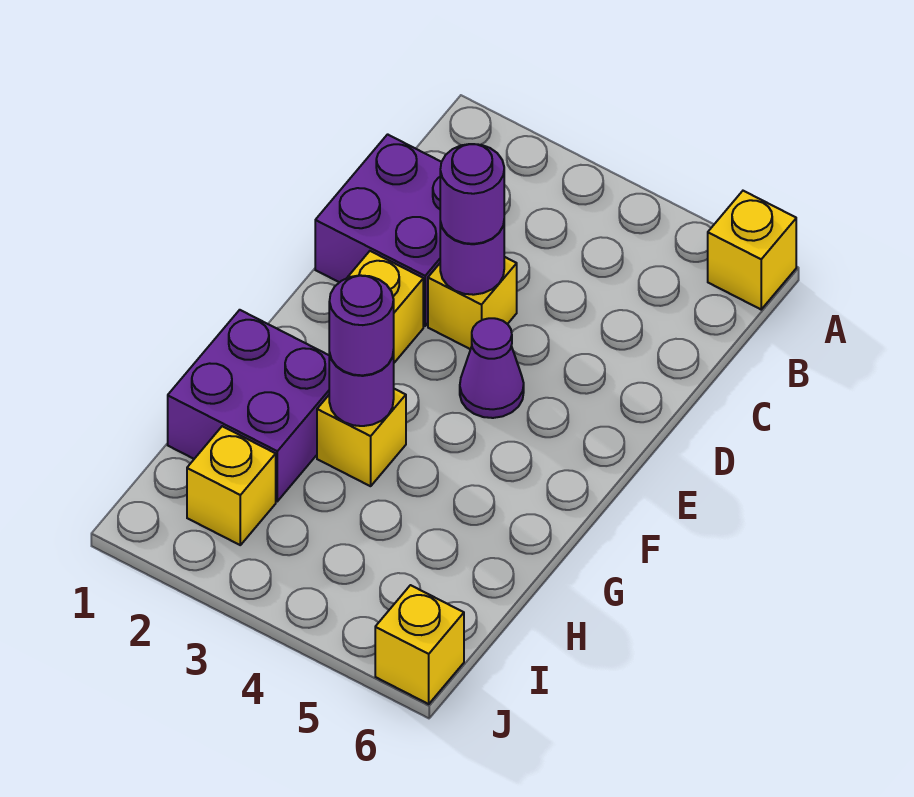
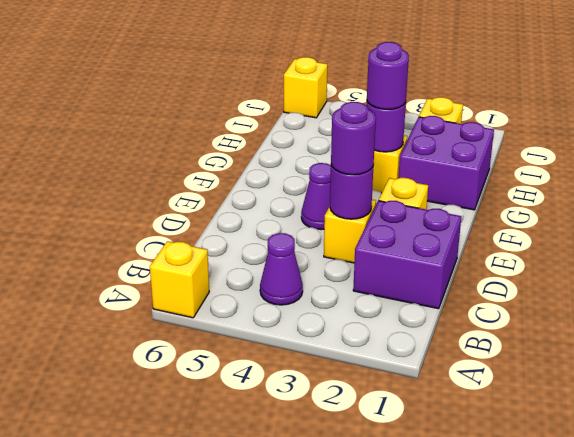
none -> purple cone B4 level 1

